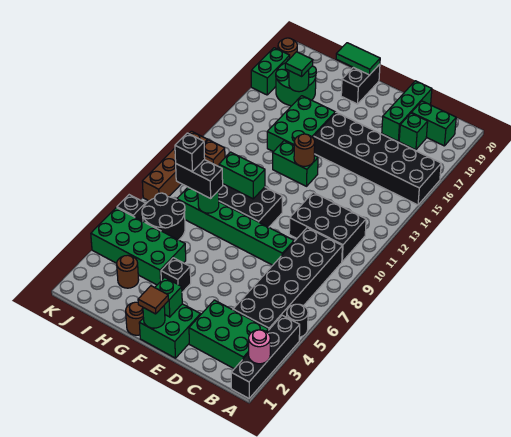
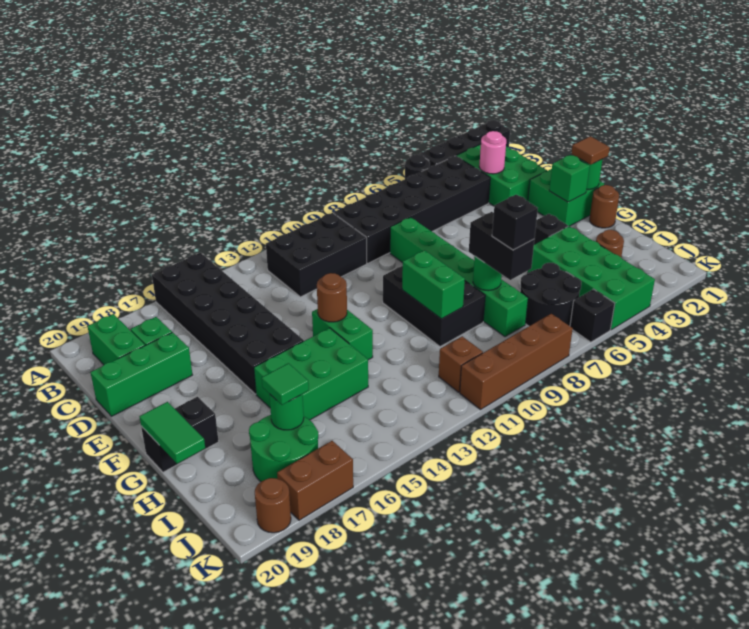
pink round brick A2 level 2 -> pink round brick C3 level 2
black brick B10:D11 level 1 -> black brick B10:C12 level 1
green brick K17:K18 level 1 -> brown brick K17:K18 level 1

